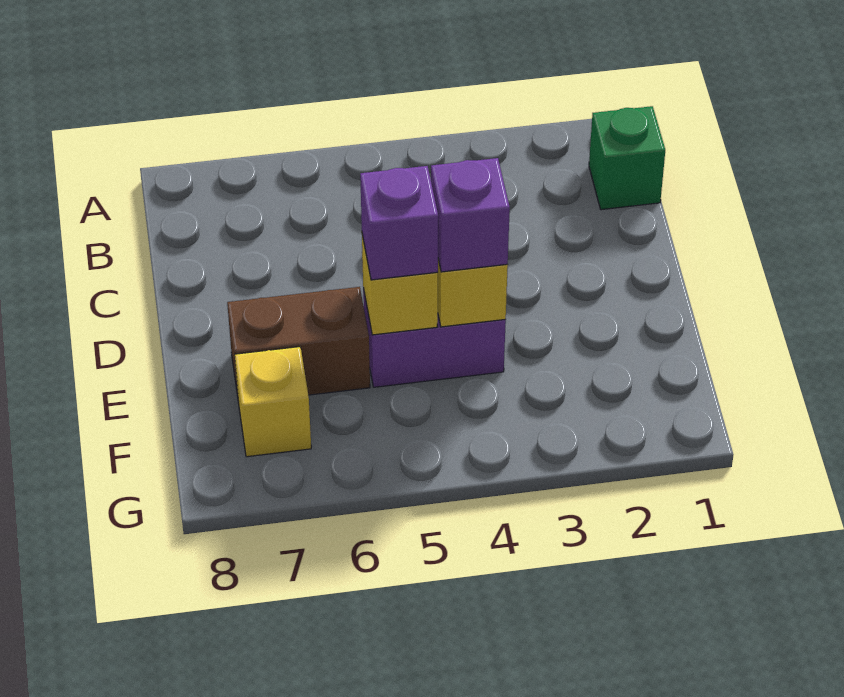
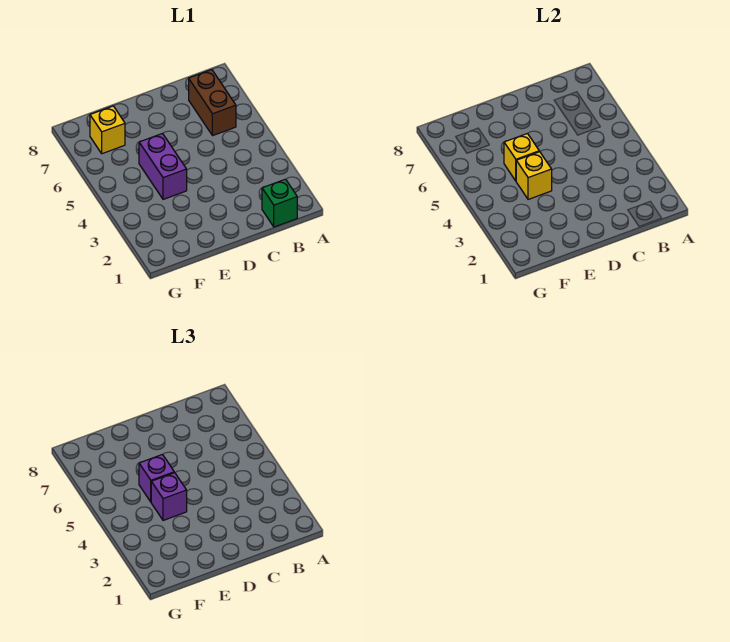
brown brick E6:E7 level 1 -> brown brick B6:B7 level 1

